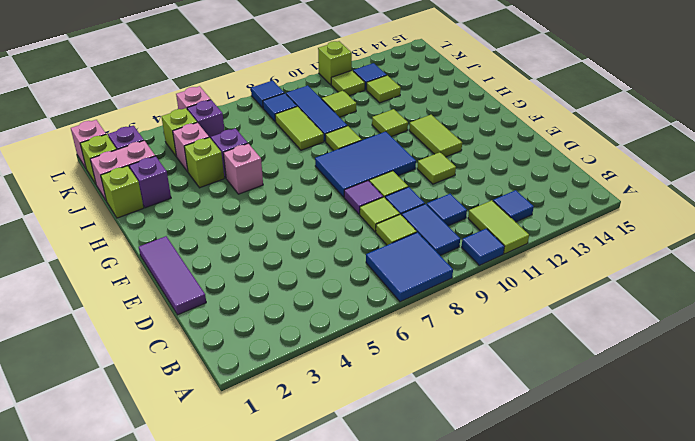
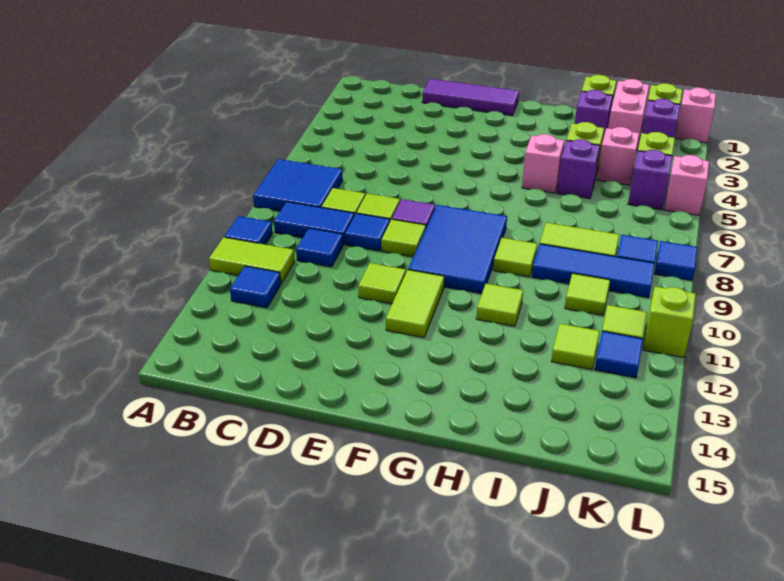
lime tile F12:G12 level 1 -> lime tile F11:F12 level 1

